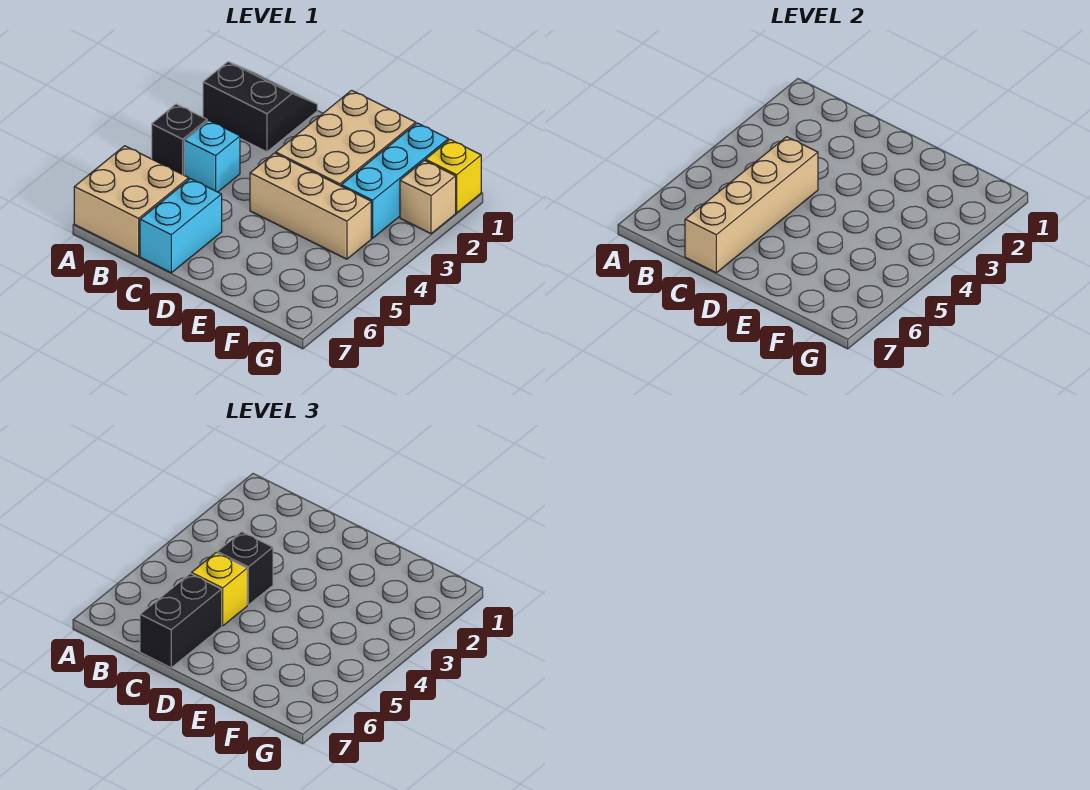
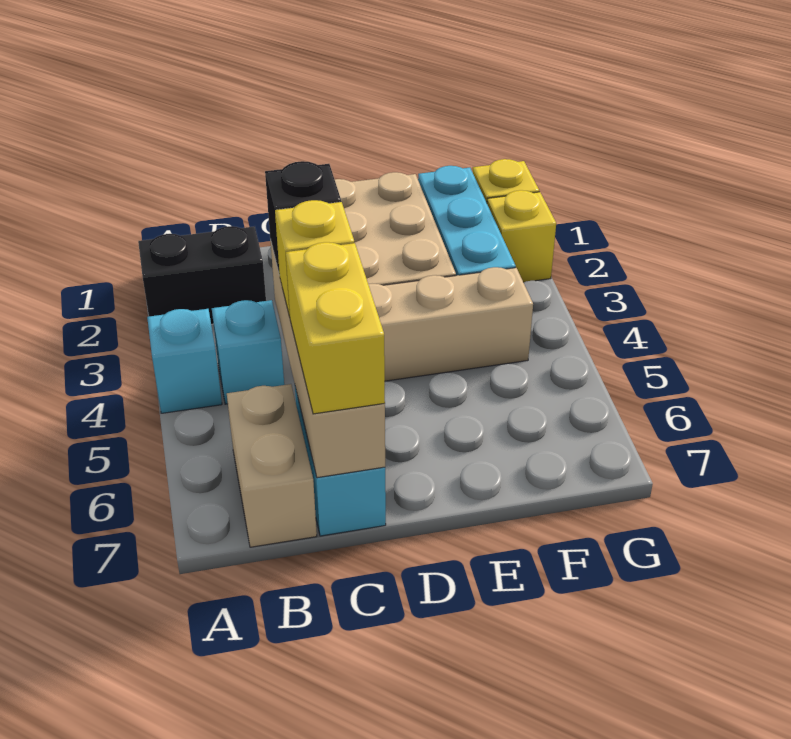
black brick A4 level 1 -> cyan brick A4 level 1
tan brick A6:B7 level 1 -> tan brick B6:B7 level 1
black brick C6:C7 level 3 -> yellow brick C6:C7 level 3
tan brick G2 level 1 -> yellow brick G2 level 1

